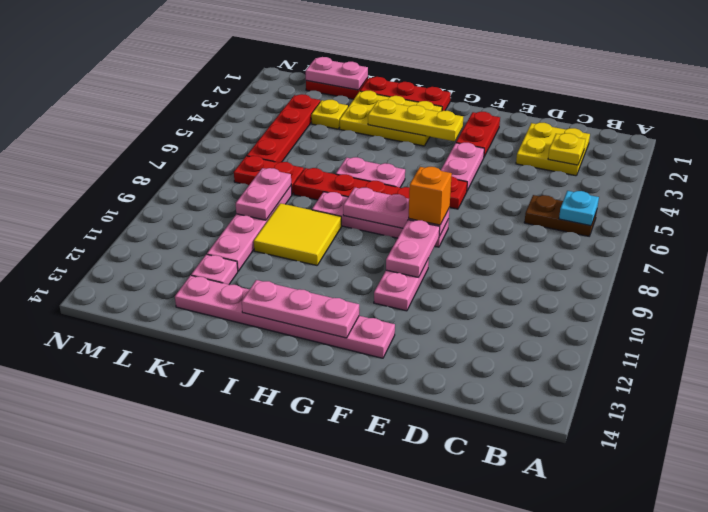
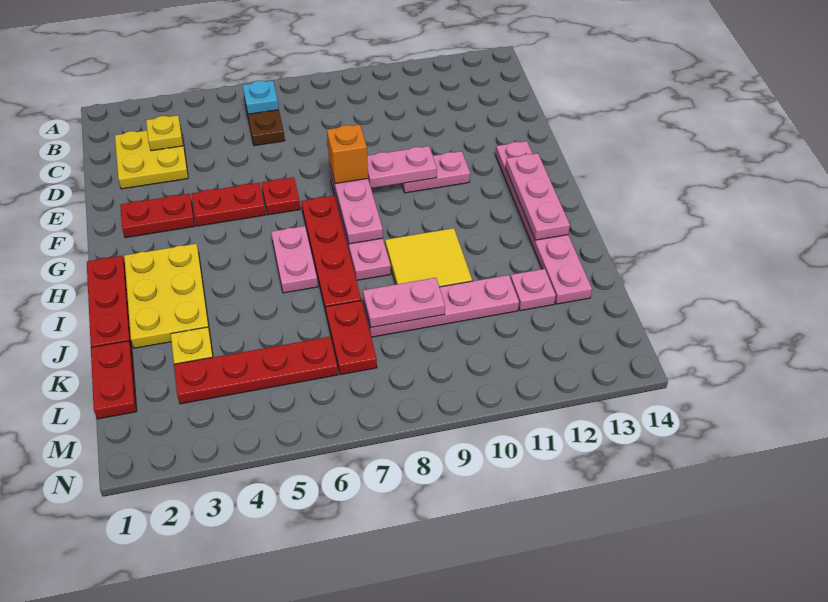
pink plate F4:F5 level 1 -> red plate F4:F5 level 1
yellow plate G3:I3 level 2 -> none
pink plate K1:L1 level 2 -> none

